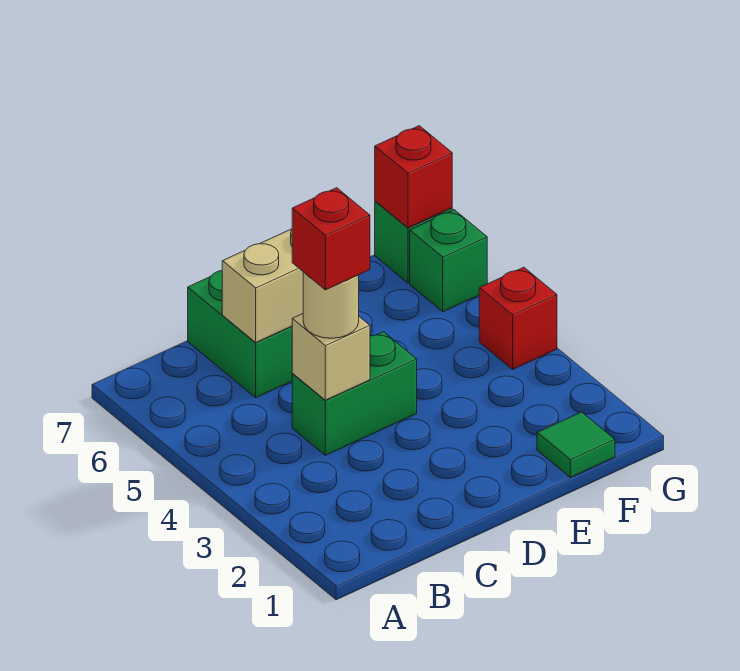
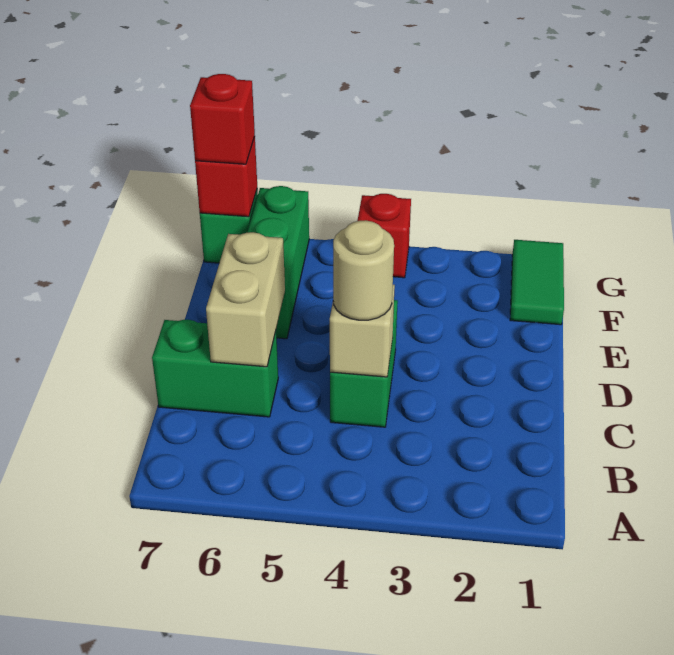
red brick C4 level 4 -> red brick G7 level 3
green tile F1 level 1 -> green tile F1:G1 level 1
green brick G6 level 1 -> green brick E6:G6 level 1

